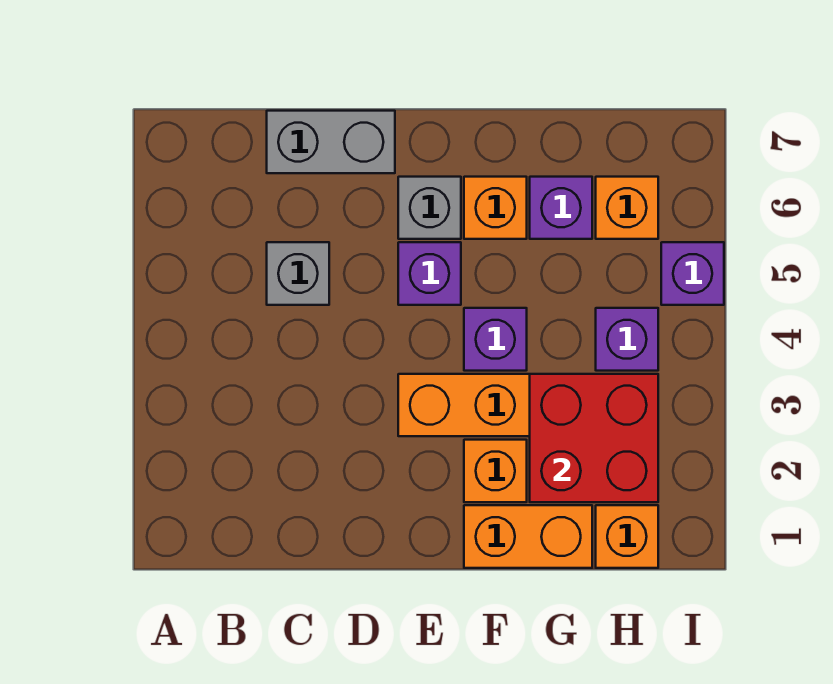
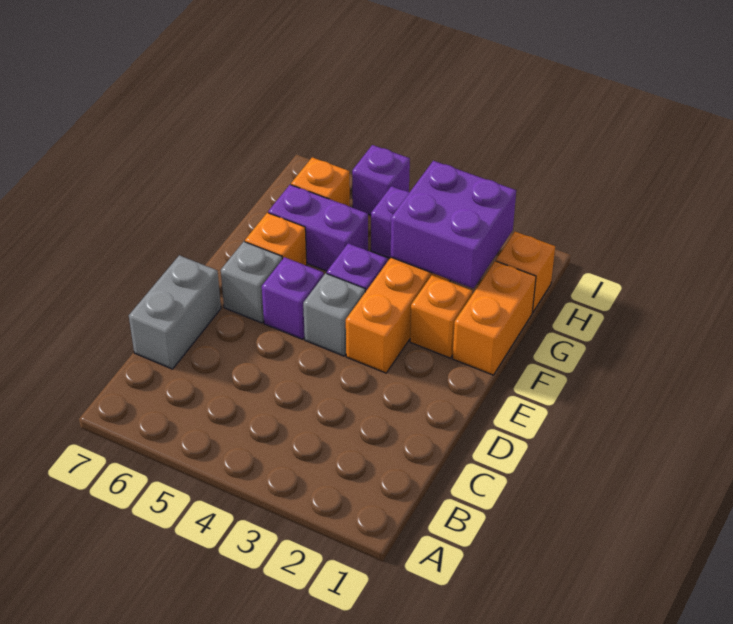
grey brick C5 level 1 -> grey brick E4 level 1
red brick G2:H3 level 2 -> purple brick G2:H3 level 2
purple brick G6 level 1 -> purple brick G5:G6 level 1

